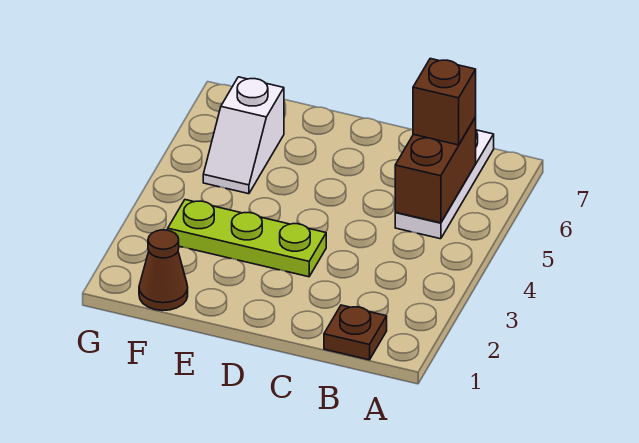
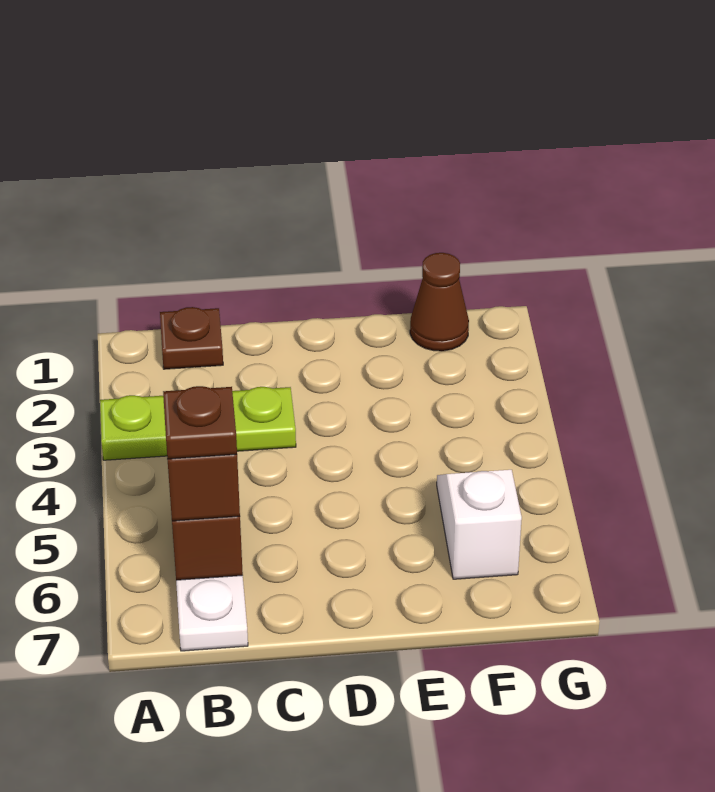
none -> brown plate B6 level 4
lime plate D3:F3 level 1 -> lime plate A3:C3 level 1

